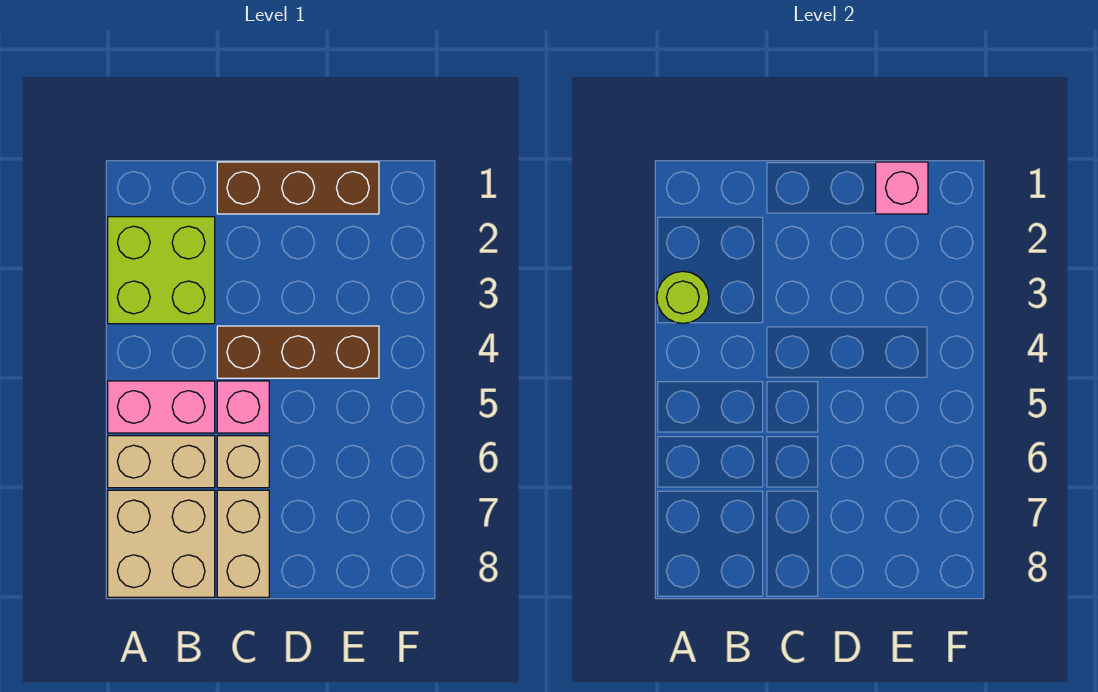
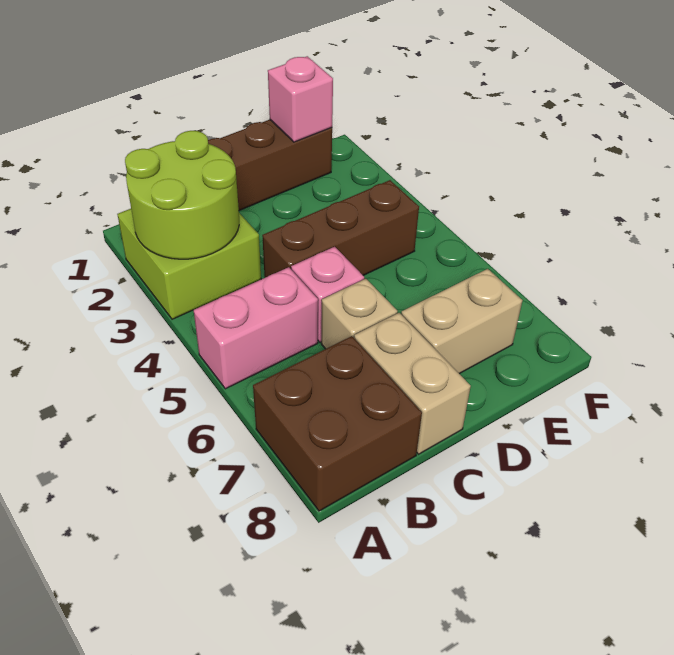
lime round brick A3 level 2 -> lime round brick A2:B3 level 2
tan brick A6:B6 level 1 -> tan brick D7:E7 level 1
tan brick A7:B8 level 1 -> brown brick A7:B8 level 1

